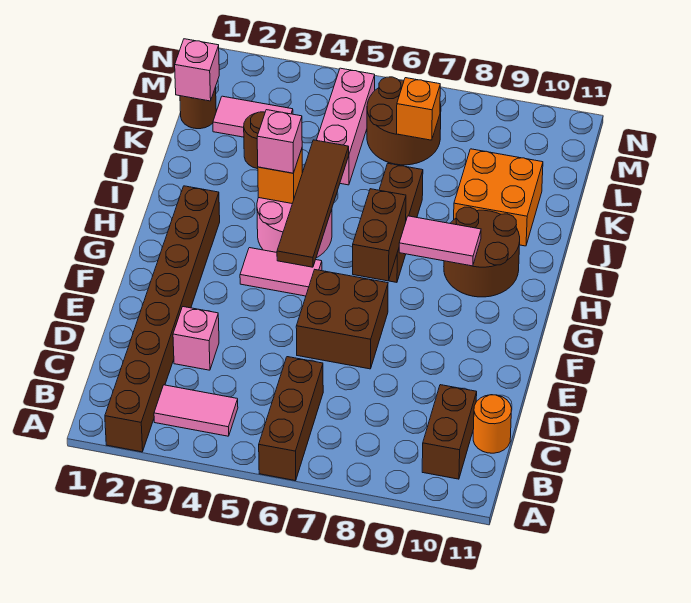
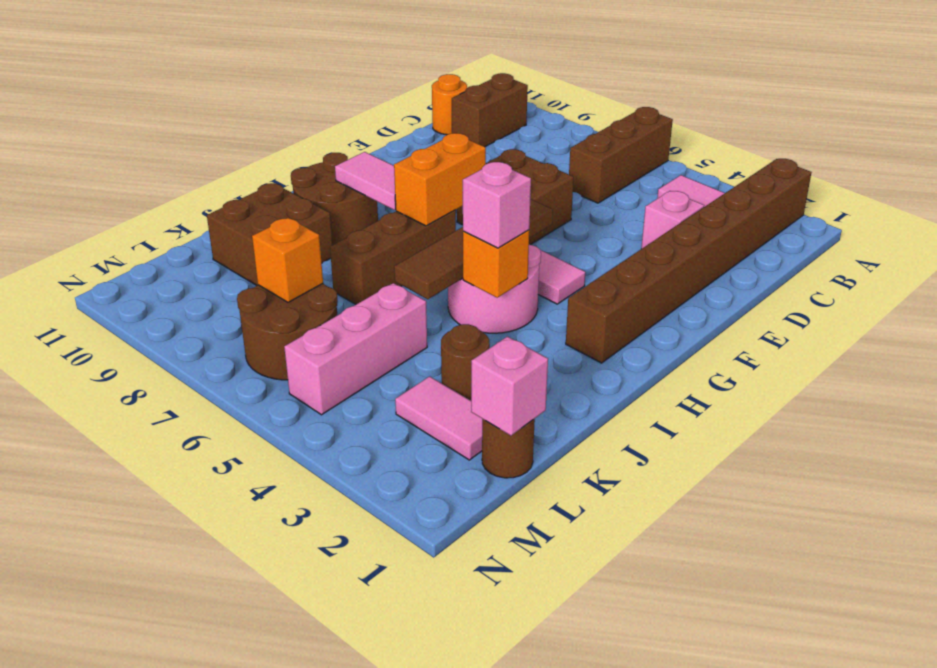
brown brick G7:H7 level 2 -> orange brick G7:H7 level 2
orange brick J9:K10 level 1 -> brown brick J9:K10 level 1

